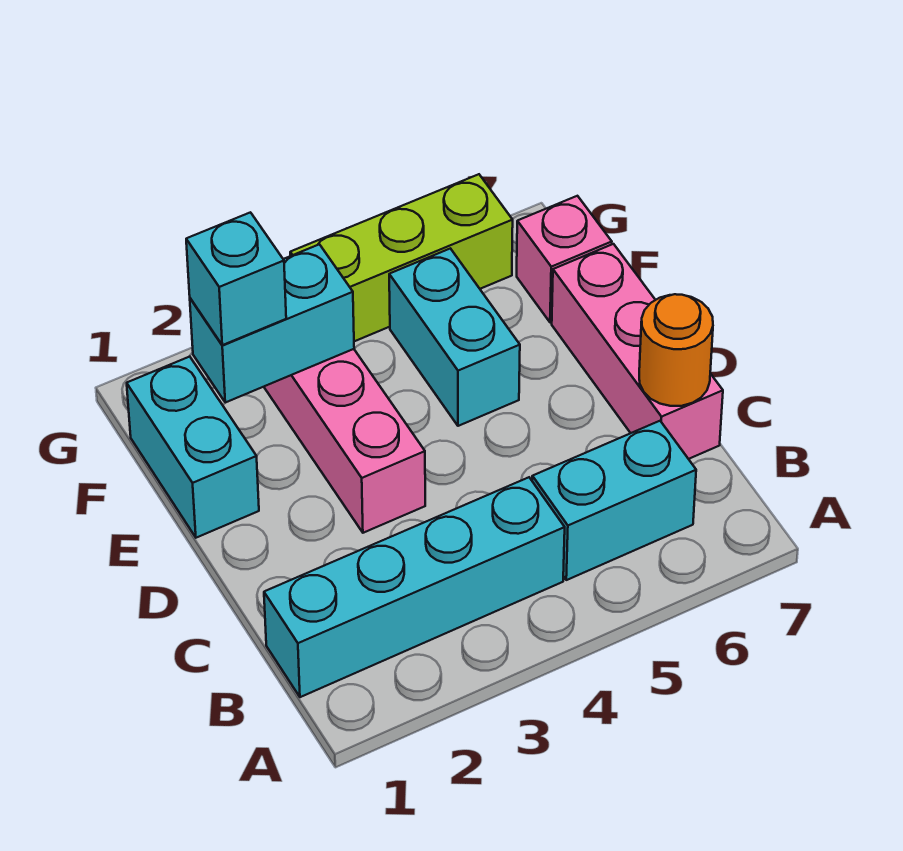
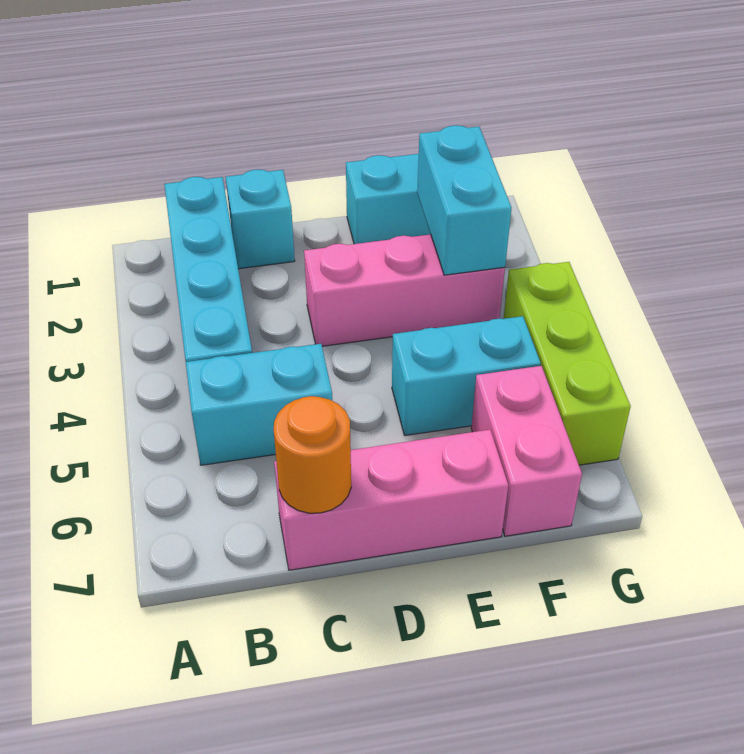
cyan brick B5:B6 level 1 -> cyan brick B5:C5 level 1
cyan brick F2 level 3 -> cyan brick C1 level 1
pink brick F7 level 1 -> pink brick F6:F7 level 1

